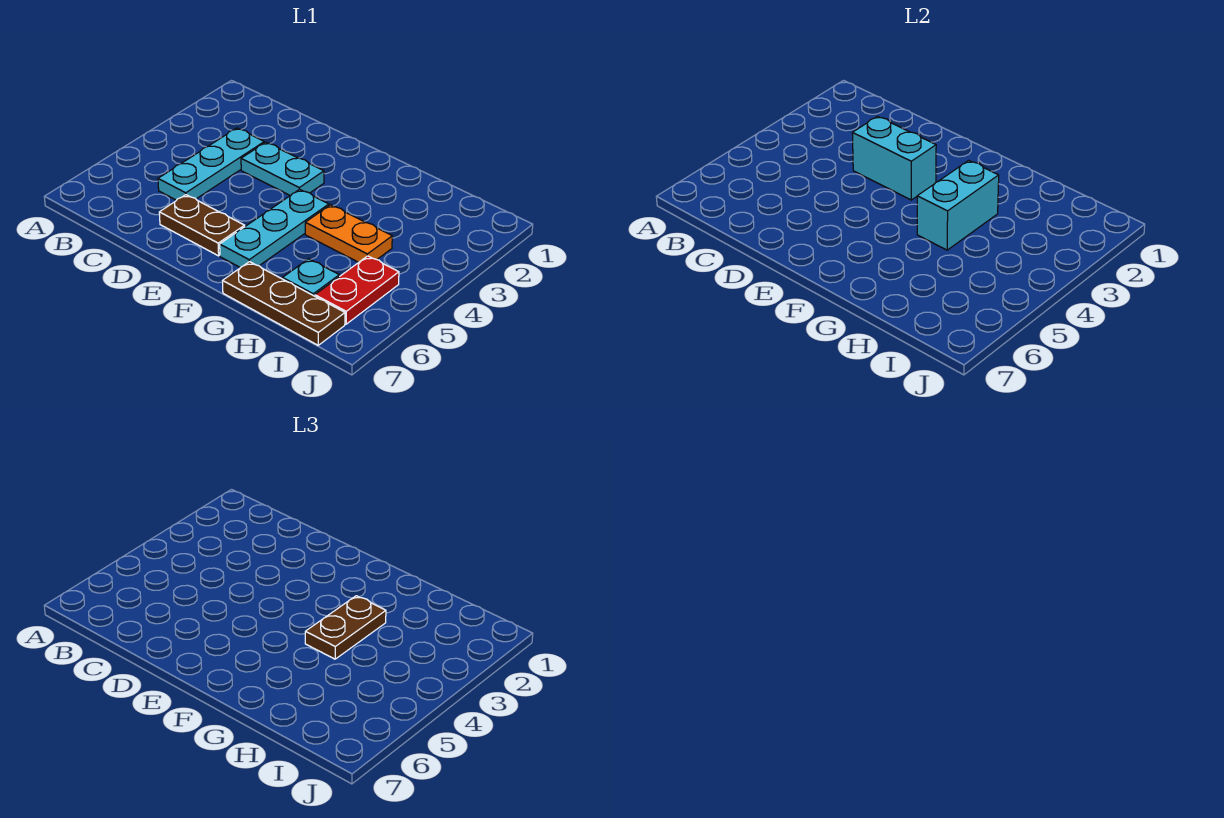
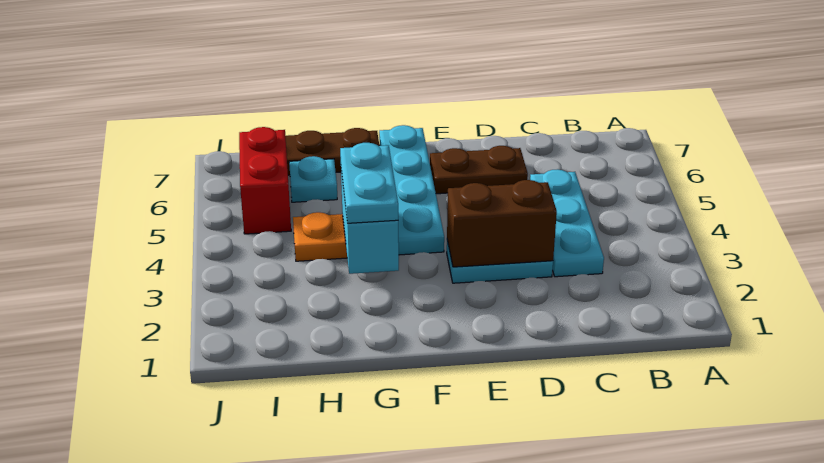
cyan brick D3:E3 level 2 -> brown brick D3:E3 level 2
cyan plate F4:F6 level 1 -> cyan plate F4:F7 level 1
brown plate G3:G4 level 3 -> cyan plate G3:G4 level 3
red plate I5:I6 level 1 -> red brick I5:I6 level 1

